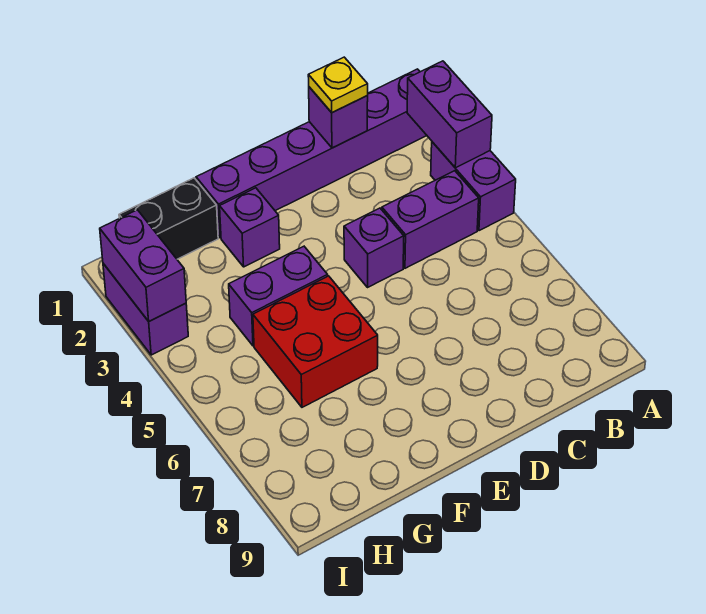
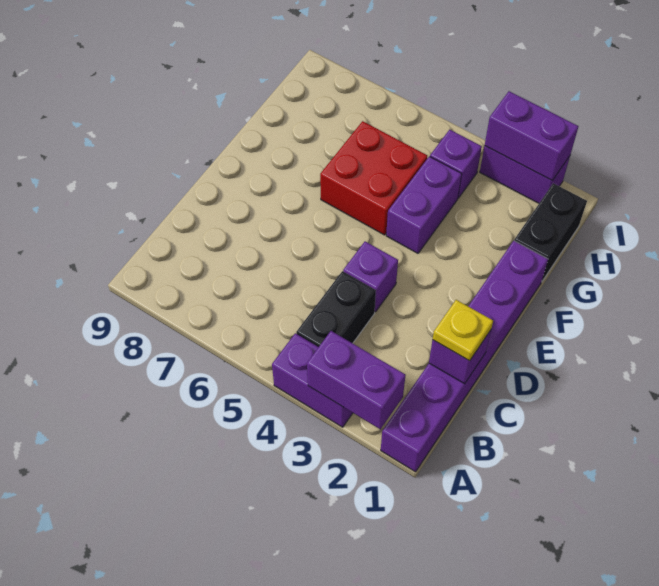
purple brick B4:C4 level 1 -> black brick B4:C4 level 1
purple brick F2 level 1 -> purple brick H4 level 1

